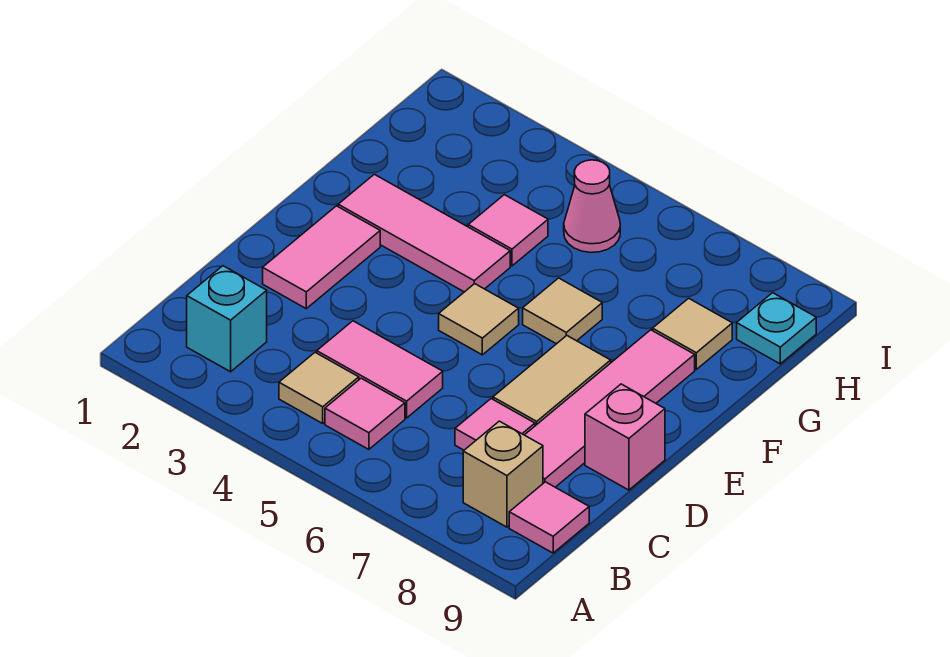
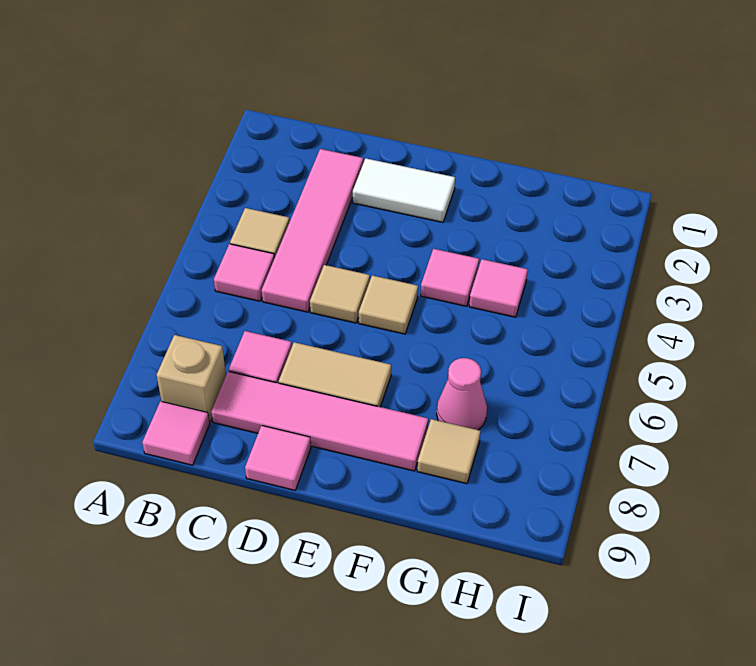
cyan brick B2 level 1 -> none
pink tile C4:C5 level 1 -> pink tile C2:C5 level 1
pink tile D2:E2 level 1 -> white tile D2:E2 level 1
pink brick D9 level 1 -> pink tile D9 level 1
pink tile F2:F4 level 1 -> pink tile F4 level 1
tan tile F6 level 1 -> tan tile D5 level 1
pink cone H5 level 1 -> pink cone G7 level 1
cyan plate H9 level 1 -> none

